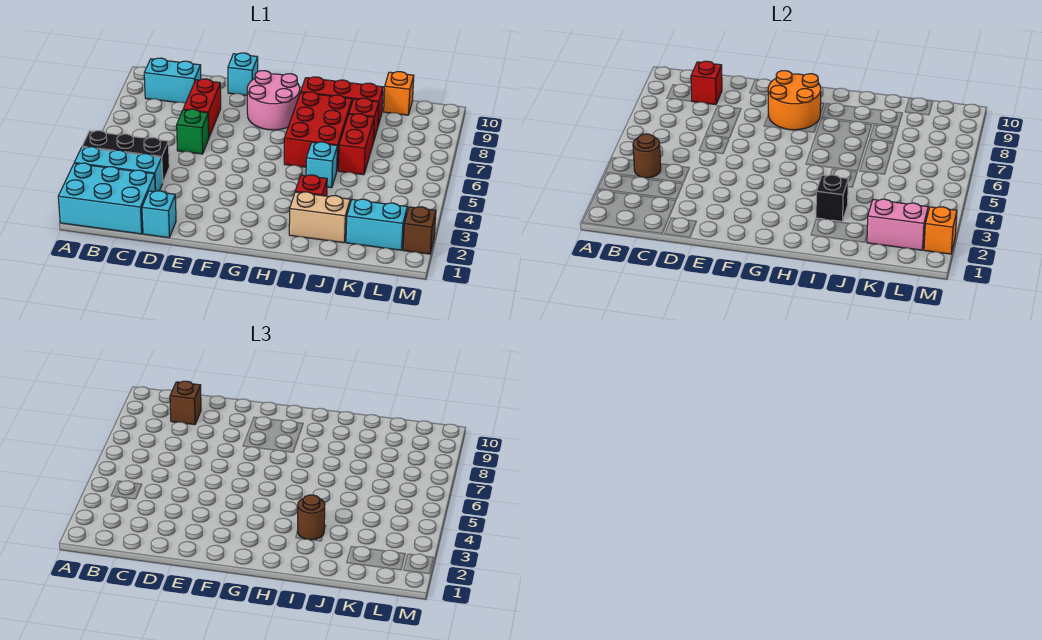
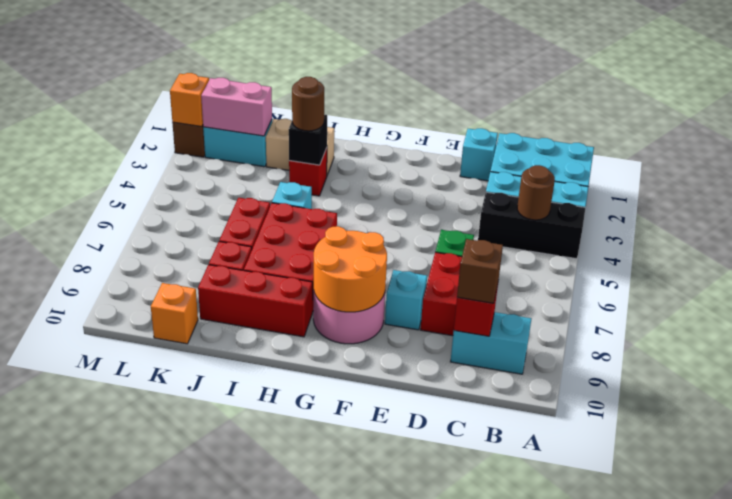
cyan brick E10 level 1 -> cyan brick E8 level 1

